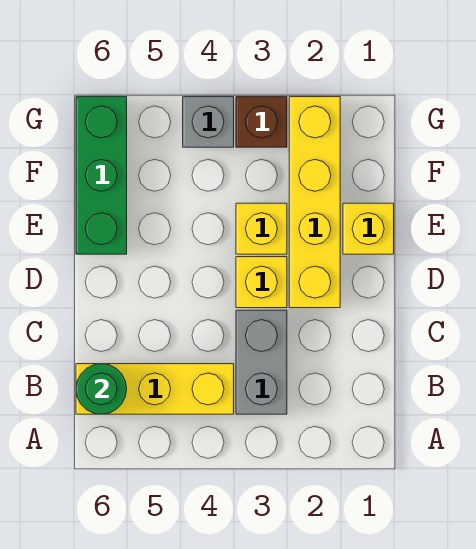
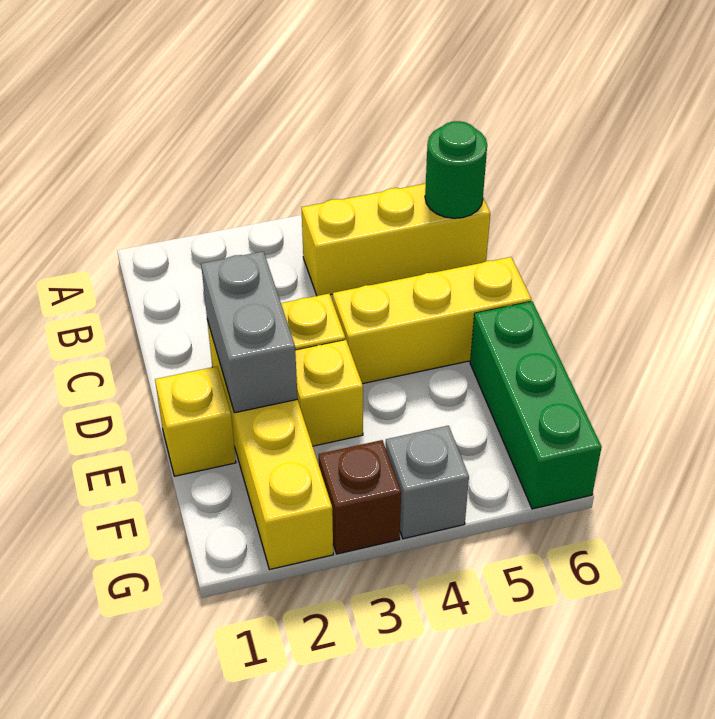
grey brick B3:C3 level 1 -> grey brick D2:E2 level 2
none -> yellow brick D4:D6 level 1

